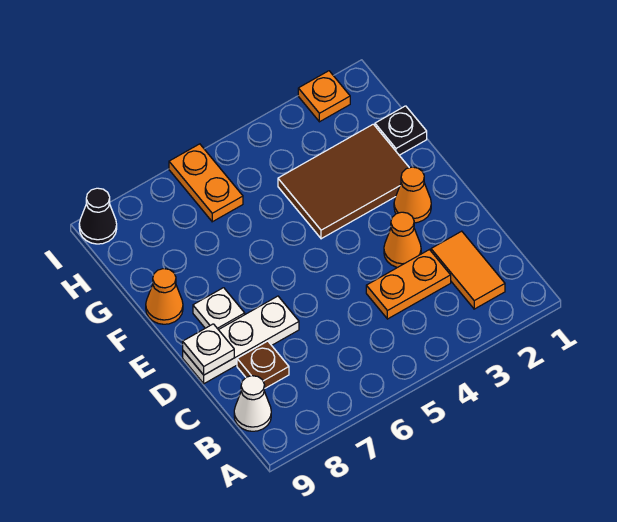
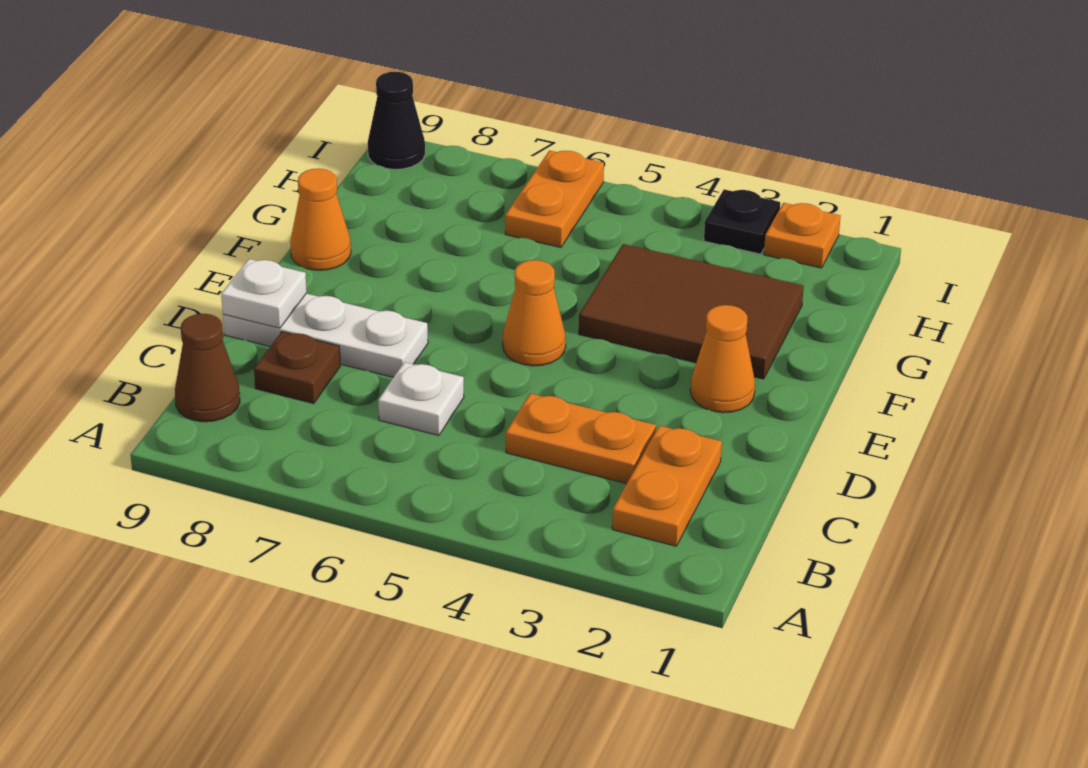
orange tile B2:C2 level 1 -> orange plate B2:C2 level 1
white cone B9 level 1 -> brown cone B9 level 1
orange cone D3 level 1 -> orange cone E5 level 1
white plate E8 level 1 -> white plate C6 level 1
black plate G1 level 1 -> black plate I3 level 1

